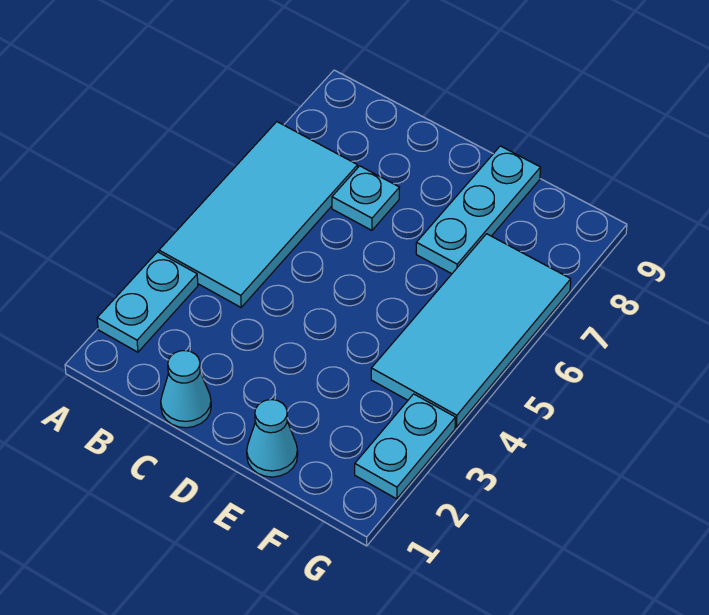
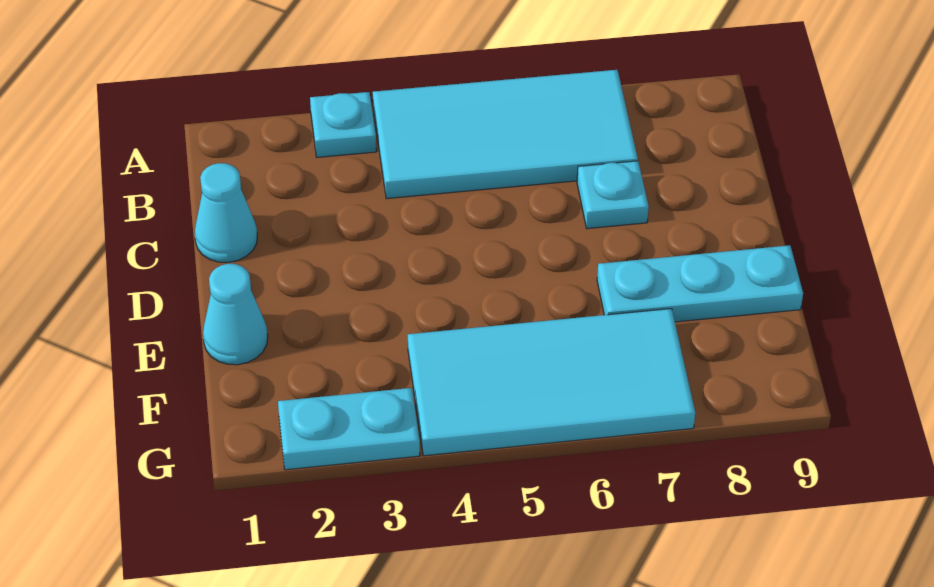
cyan plate A2:A3 level 1 -> cyan plate A3 level 1

